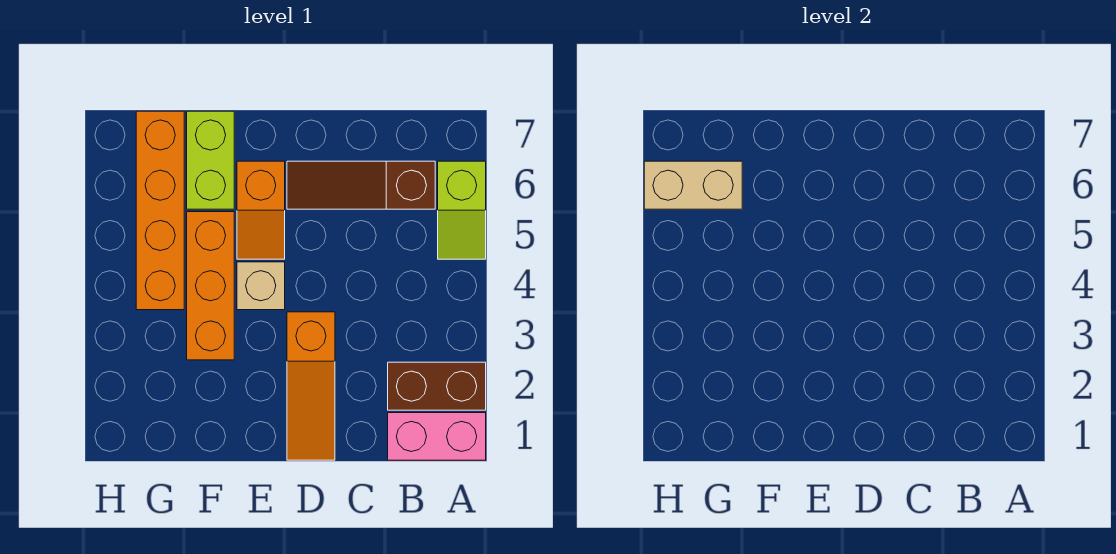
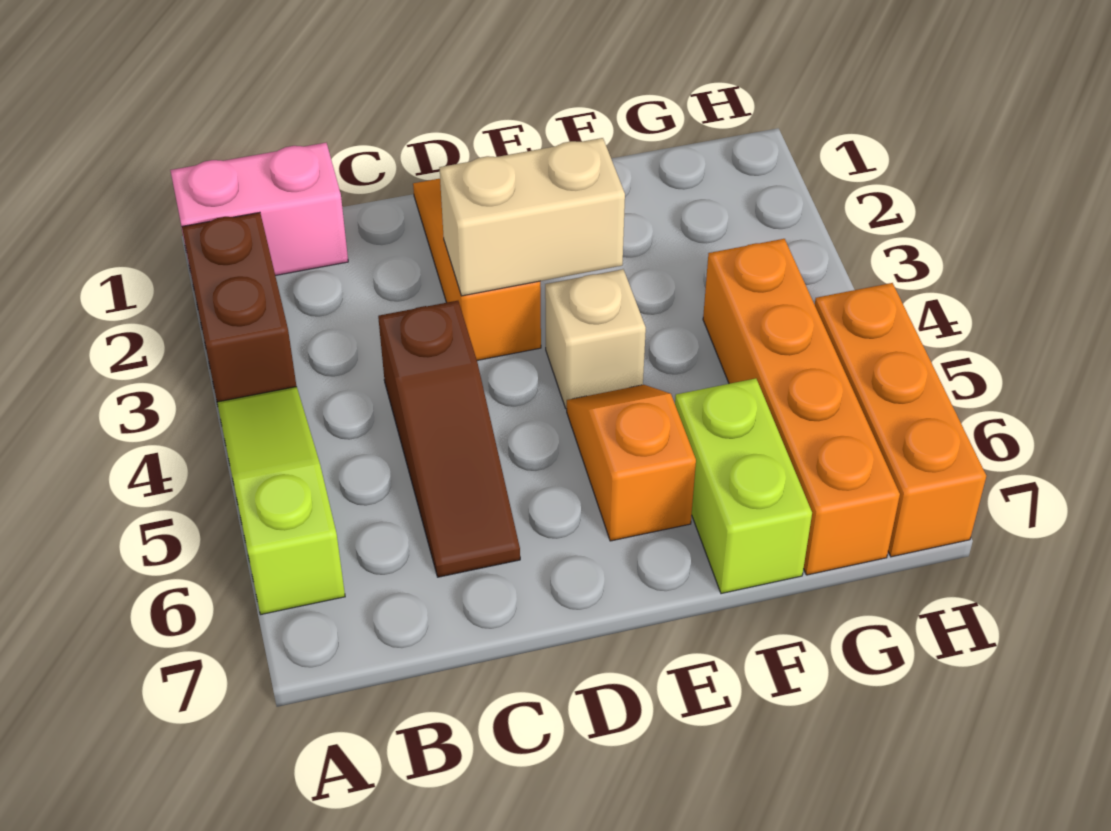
brown brick A2:B2 level 1 -> brown brick A2:A3 level 1
lime slope A5:A6 level 1 top 6 -> lime slope A4:A6 level 1 top 6
brown slope B6:D6 level 1 top B -> brown slope C4:C6 level 1 top 4
orange brick F3:F5 level 1 -> orange brick H5:H7 level 1
tan brick G6:H6 level 2 -> tan brick D3:E3 level 2

